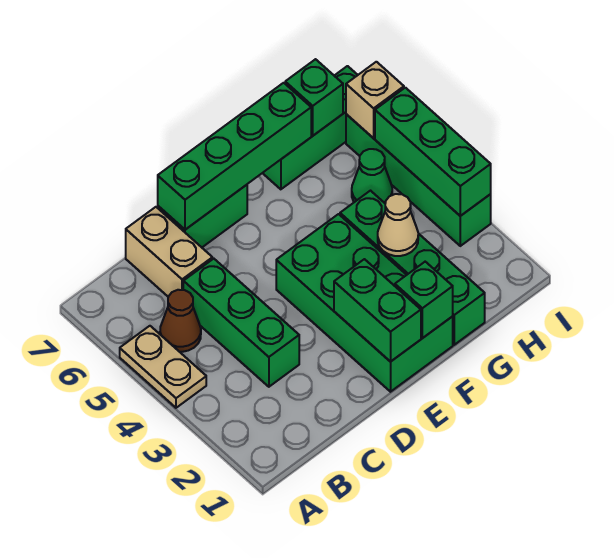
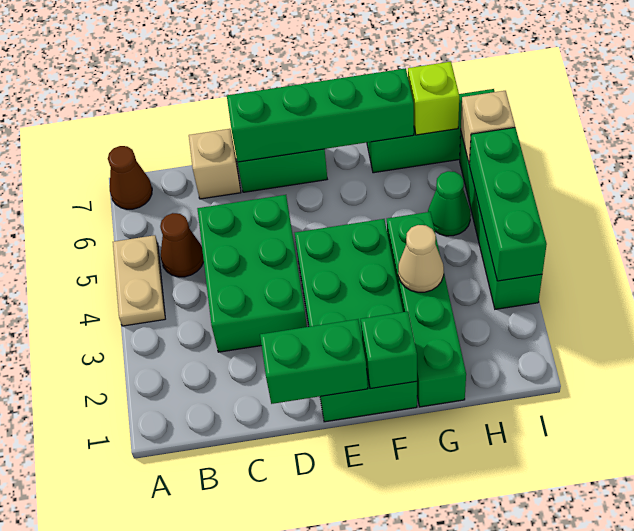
none -> brown cone A7 level 1
green brick C3:C5 level 1 -> green brick C3:D5 level 1
tan brick C6:C7 level 1 -> tan brick C7 level 1
green brick E1:E2 level 2 -> green brick D1:E1 level 2
green brick H7 level 2 -> lime brick H7 level 2

